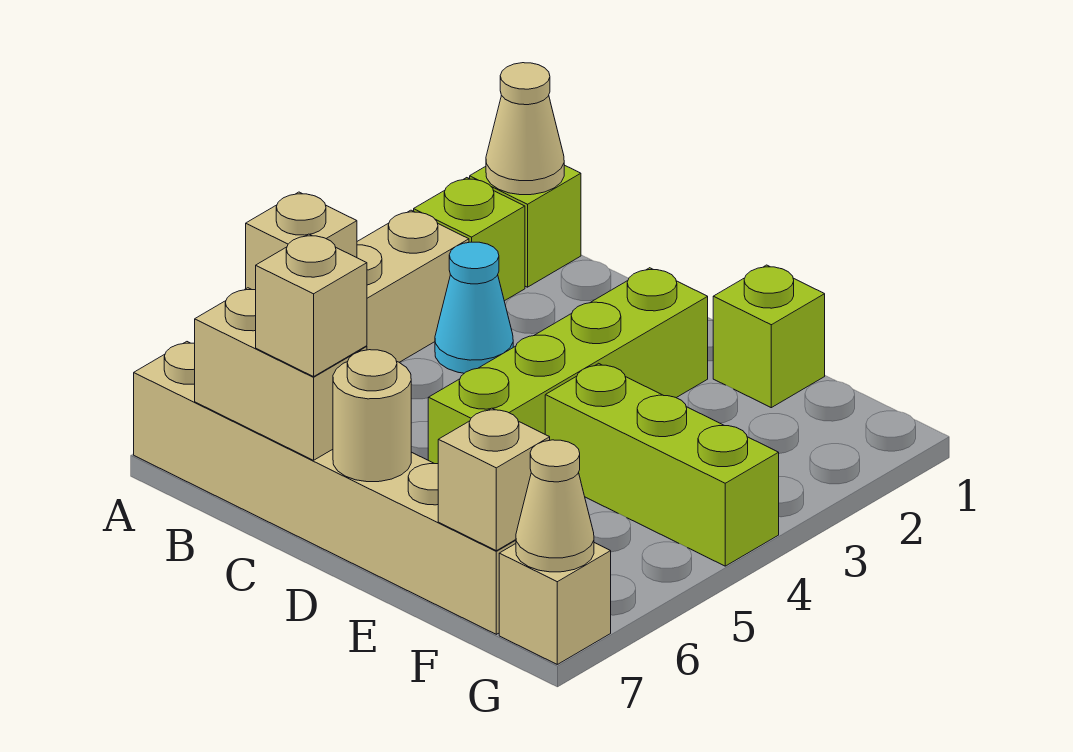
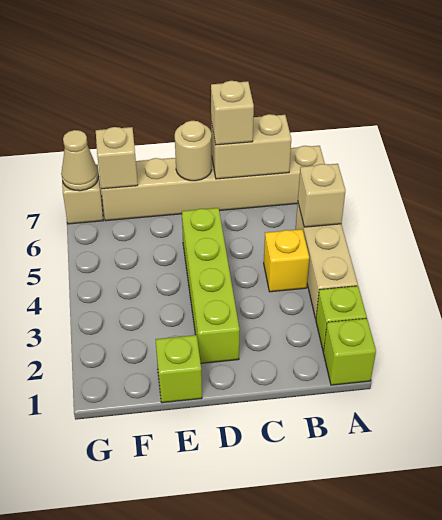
tan cone A1 level 2 -> none
cyan cone B3 level 1 -> none
none -> yellow brick B4 level 1
lime brick E4:G4 level 1 -> none

